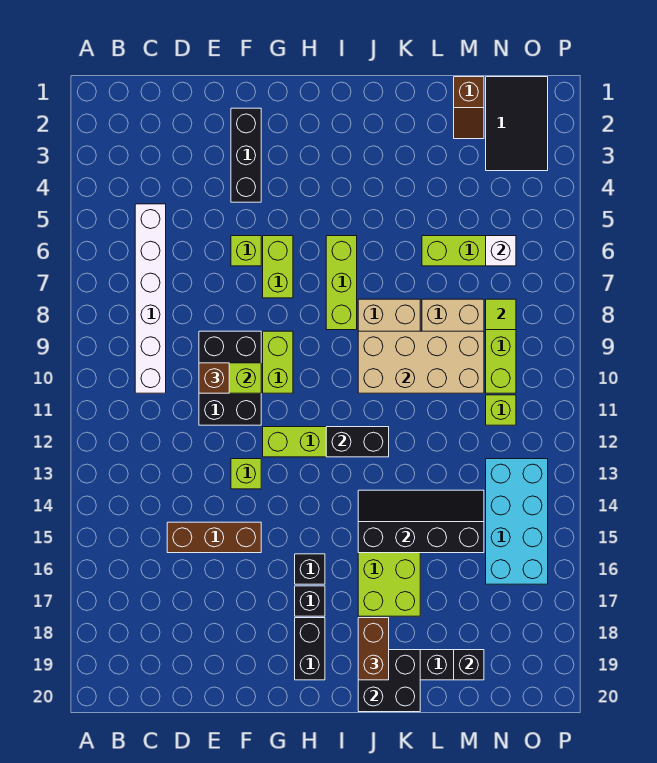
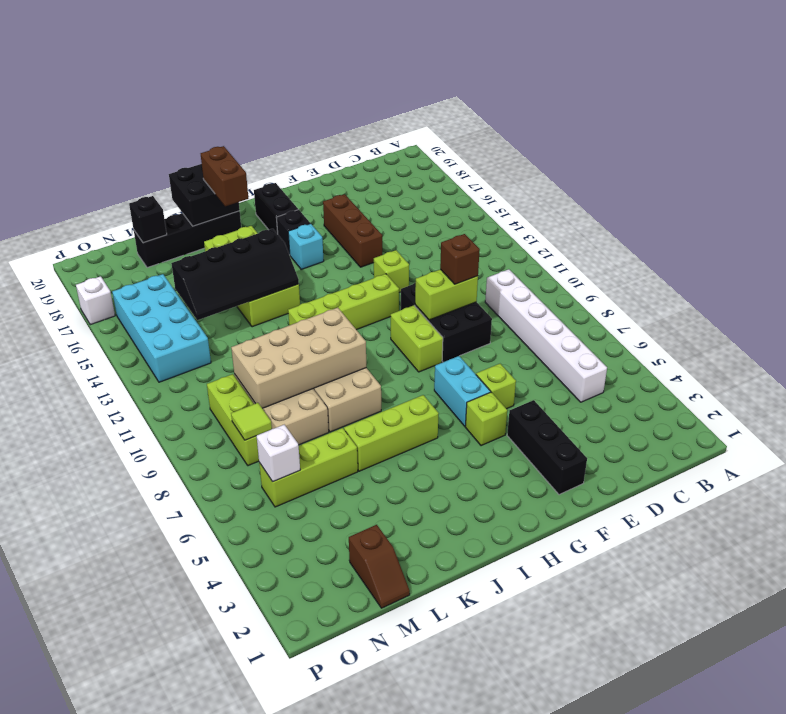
brown brick D15:F15 level 1 -> brown brick F15:F17 level 1
lime brick G6:G7 level 1 -> cyan brick G6:G7 level 1
black brick H16 level 1 -> cyan brick H16 level 1
lime brick I6:I8 level 1 -> lime brick I6:K6 level 1
black brick I12:J12 level 2 -> none
brown slope M1:M2 level 1 top 1 -> brown slope M1:M2 level 1 top 2
black tile N1:O3 level 1 -> none
lime brick N11 level 1 -> lime brick G5 level 1
none -> white brick P17 level 1

